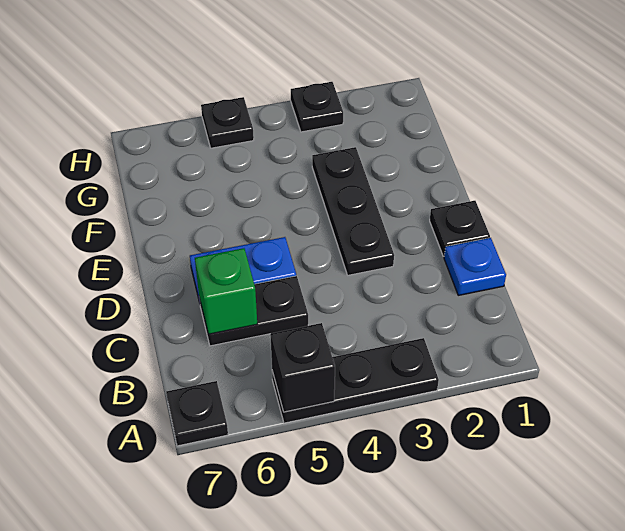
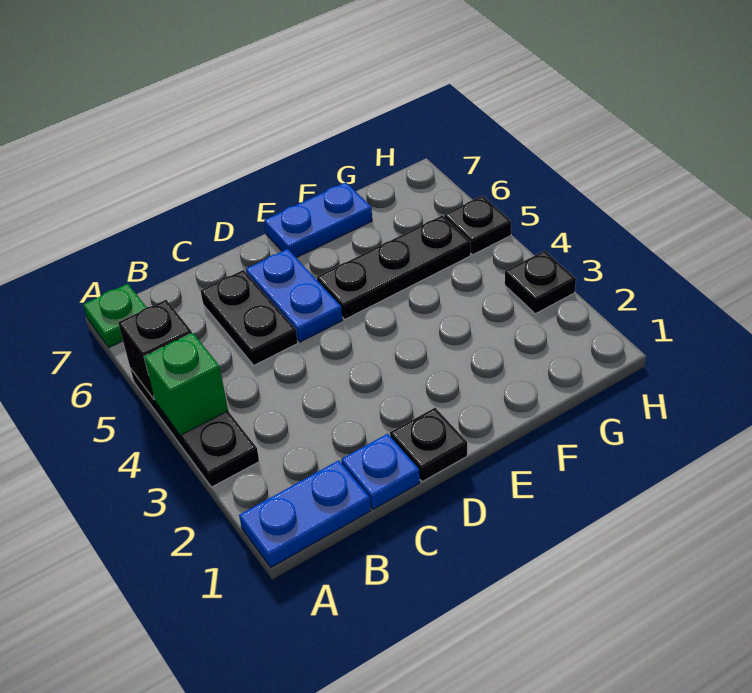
none -> blue plate A1:B1 level 1
black plate A7 level 1 -> green plate A7 level 1
green brick C6 level 2 -> green brick A4 level 2
black plate D3:F3 level 1 -> black plate E5:G5 level 1
none -> blue plate E7:F7 level 1

